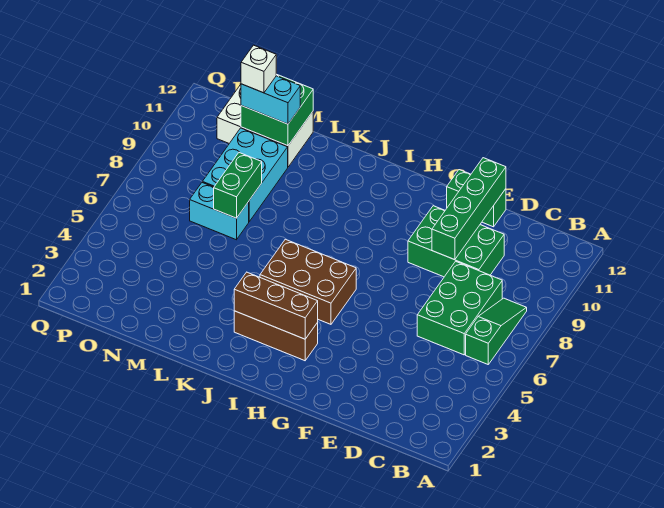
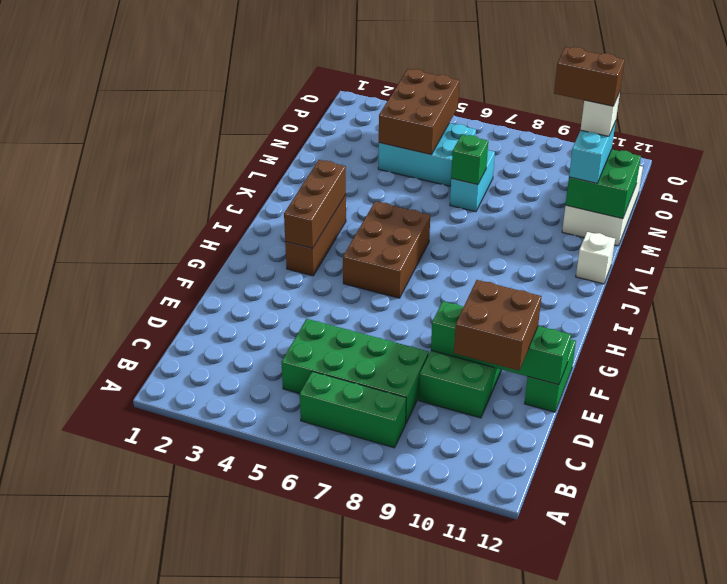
green slope B6:B8 level 1 top 6 -> green brick B6:B8 level 1
green brick C6:D8 level 1 -> green brick C5:D8 level 1
none -> brown brick D10:E11 level 3
none -> white brick K12 level 1
green brick M7:M8 level 2 -> green brick M7 level 2
cyan brick M8:N10 level 1 -> cyan brick N4:O6 level 1
none -> brown brick N4:P5 level 2
none -> brown brick N10:N11 level 5

